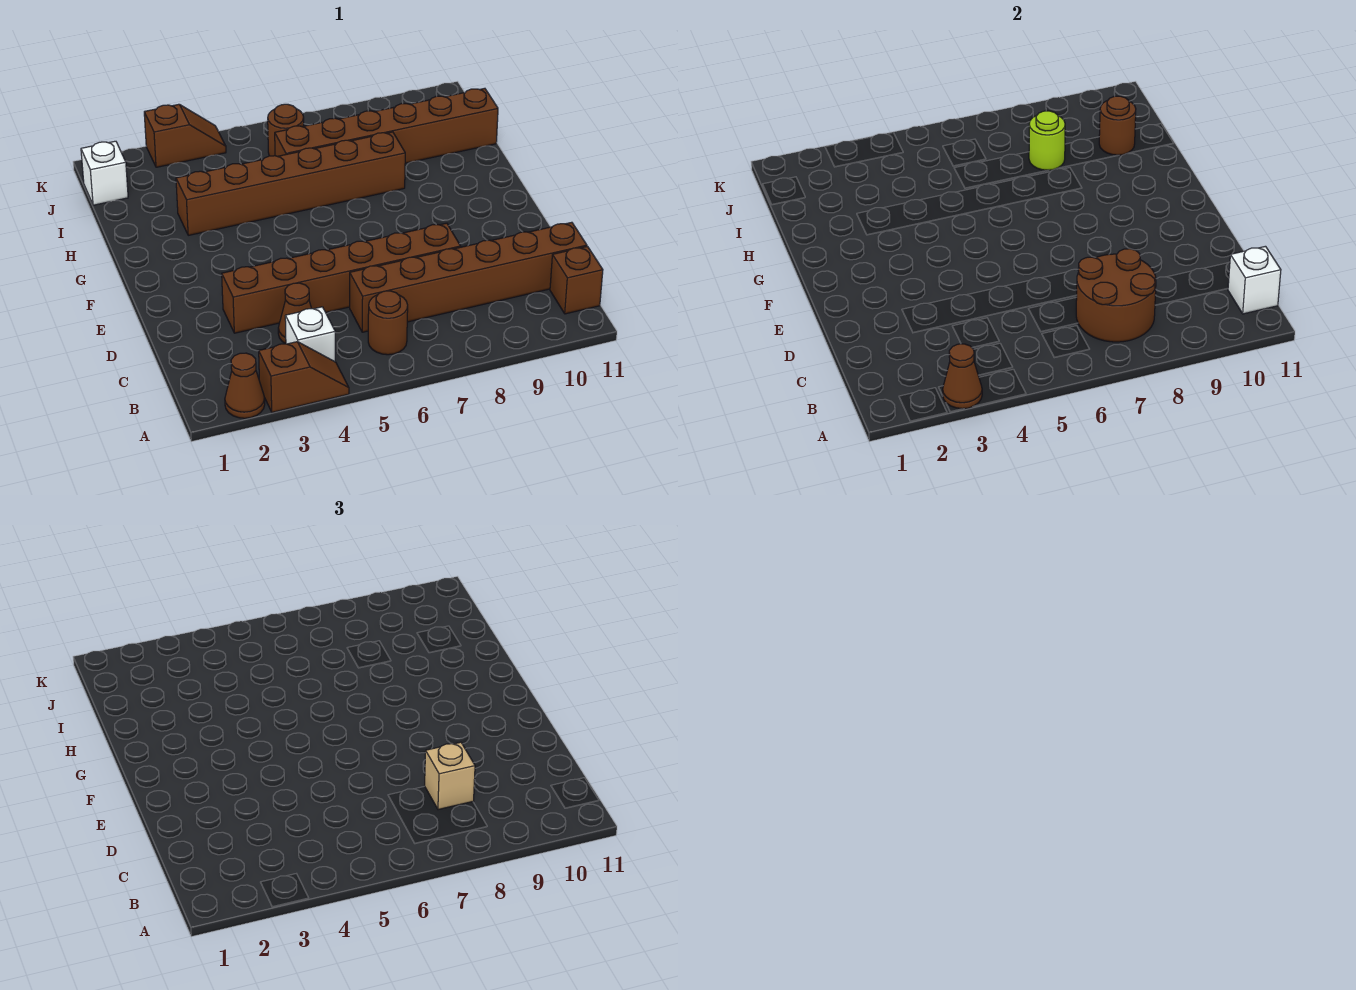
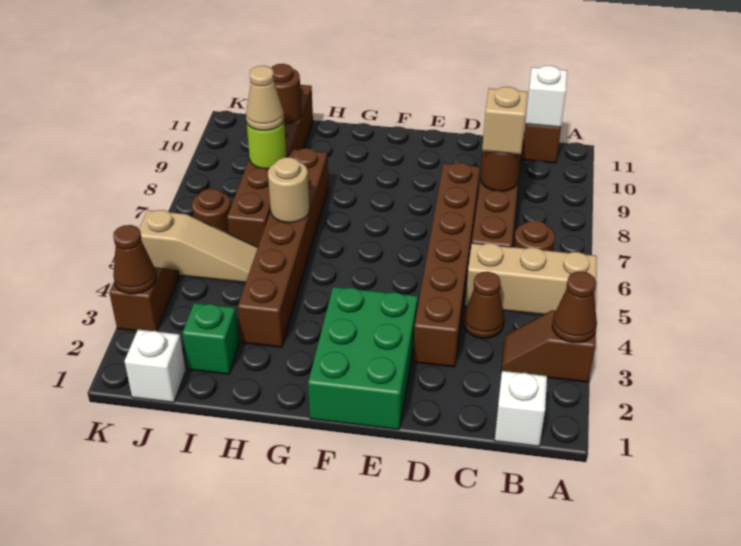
brown cone A2 level 1 -> brown cone K3 level 2
brown slope A3:A4 level 1 top 3 -> brown slope A3:B3 level 1 top A
none -> tan brick A5:C5 level 1
white brick B4 level 1 -> white brick B1 level 1
brown round brick B7:C8 level 2 -> brown round brick C8 level 2
none -> green brick E1:F3 level 1
none -> tan round brick H6 level 2
none -> green brick I2 level 1
none -> tan slope I5:K5 level 1 top K
none -> tan cone I8 level 3

